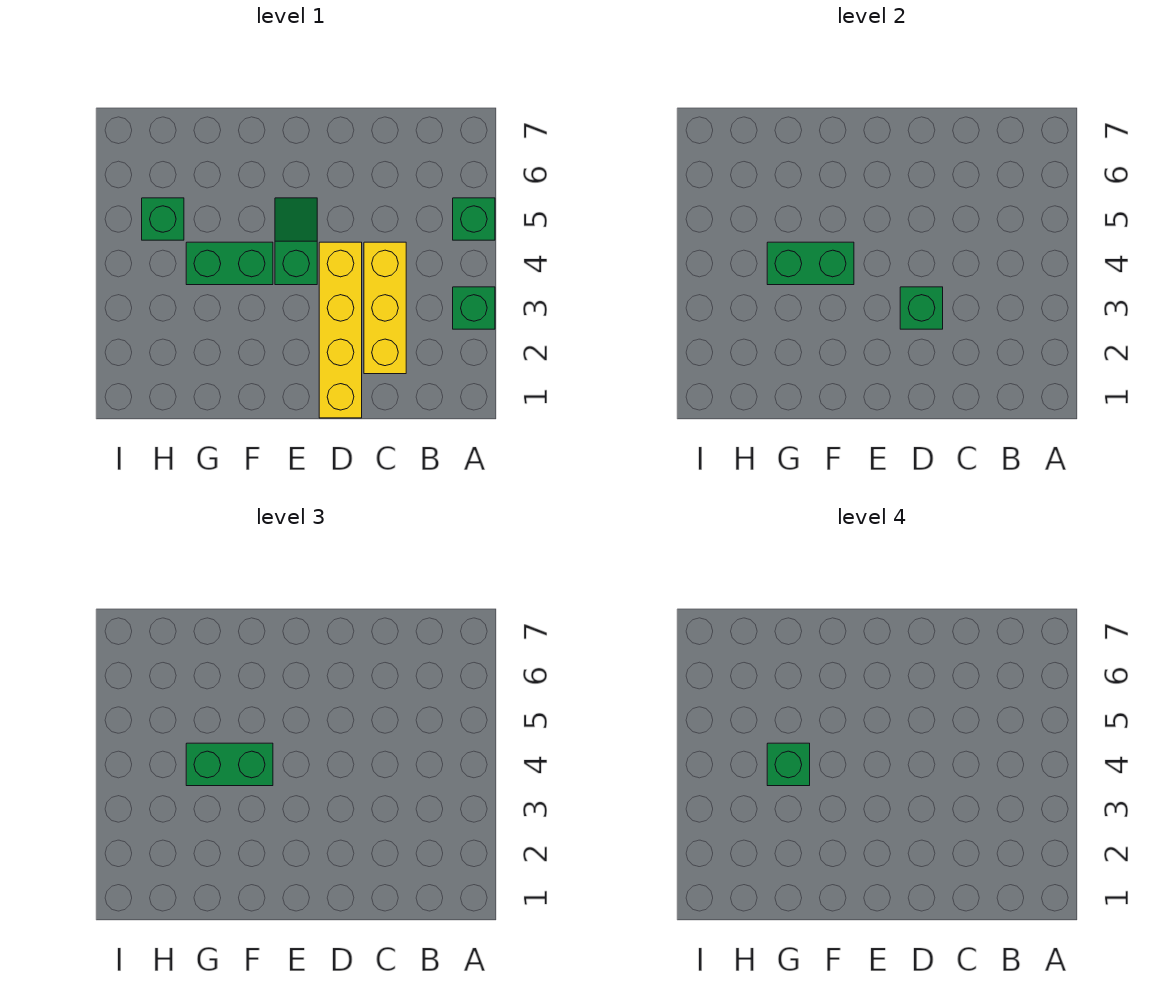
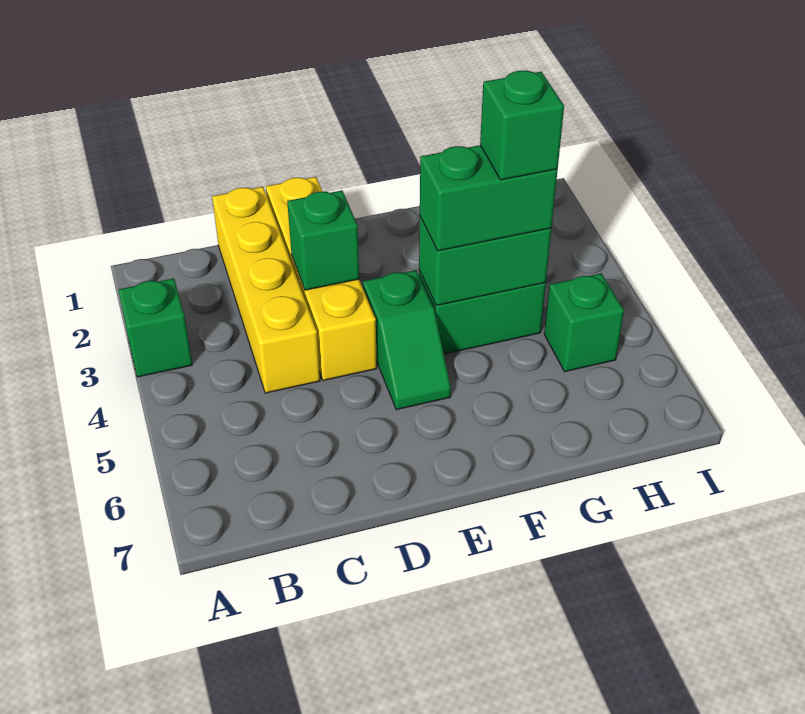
green brick A5 level 1 -> none
yellow brick C2:C4 level 1 -> yellow brick C1:C4 level 1

